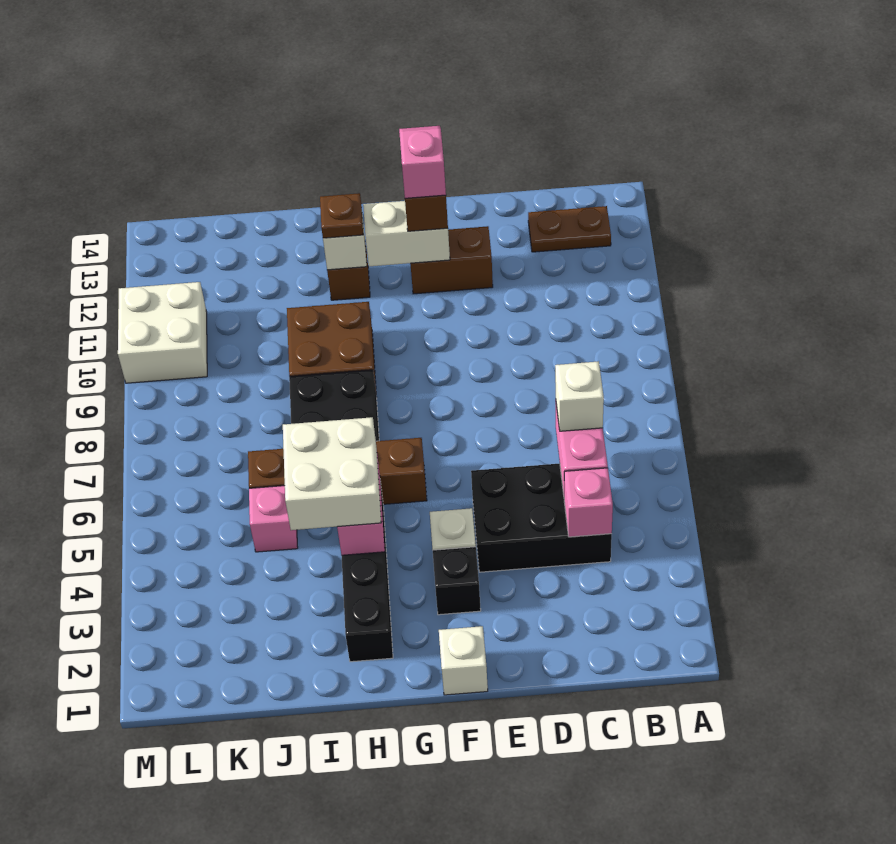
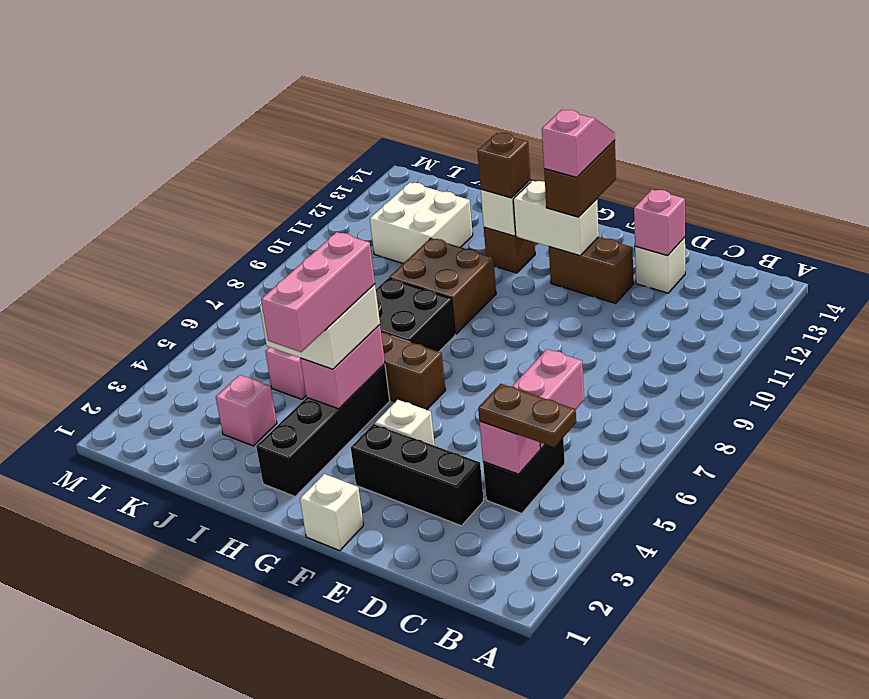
brown plate B13:C13 level 1 -> brown plate B4:C4 level 3
black brick C4:E5 level 1 -> black brick C4:C5 level 1
white brick C6 level 3 -> white brick D13 level 1
none -> pink brick D13 level 2
black brick F3 level 1 -> black brick D3:F3 level 1
none -> pink brick H3:H5 level 4
brown plate H12 level 3 -> brown brick H12 level 3
none -> pink brick J3 level 1
white brick L10:M11 level 1 -> white brick J11:K12 level 1

